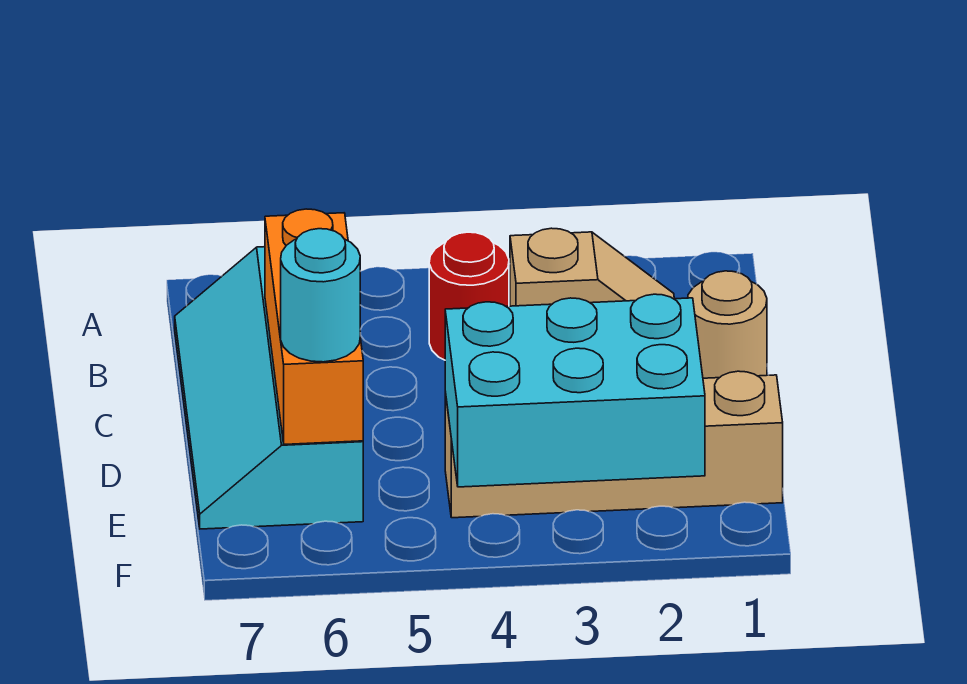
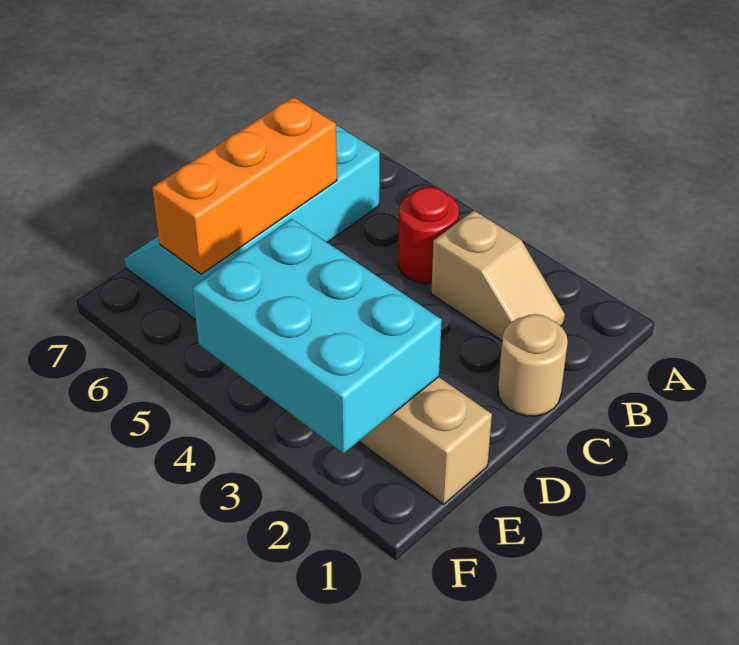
cyan round brick E6 level 3 -> none

